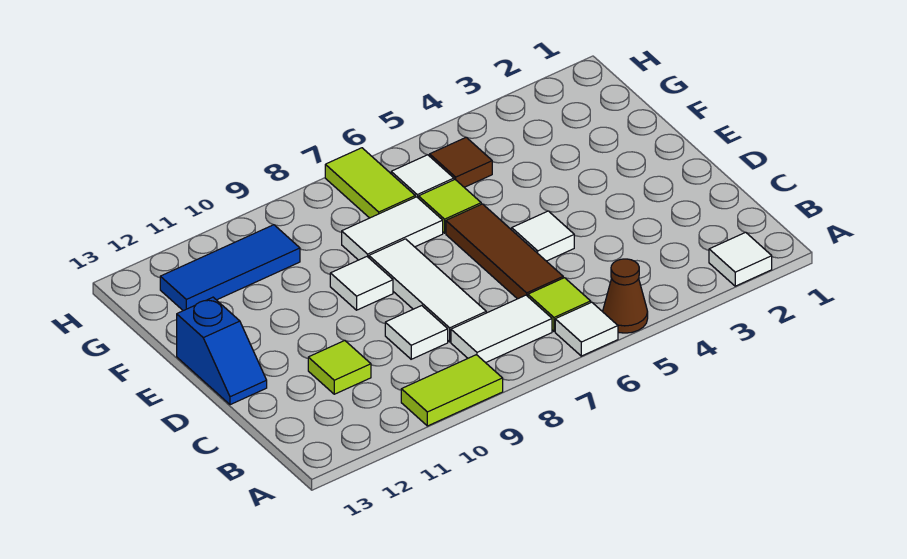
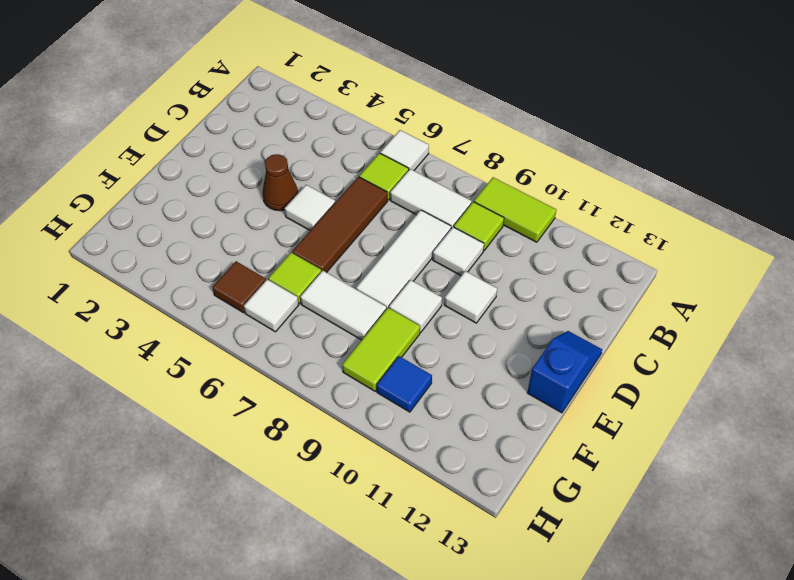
white tile A2 level 1 -> white tile D10 level 1
brown cone A5 level 1 -> brown cone D4 level 1
lime tile C11 level 1 -> lime tile B9 level 1
lime tile G7:H7 level 1 -> lime tile F9:G9 level 1
blue tile G10:G12 level 1 -> blue tile G10 level 1

